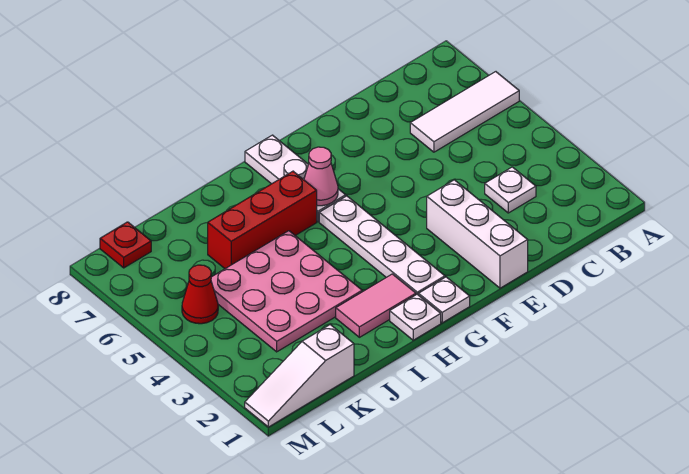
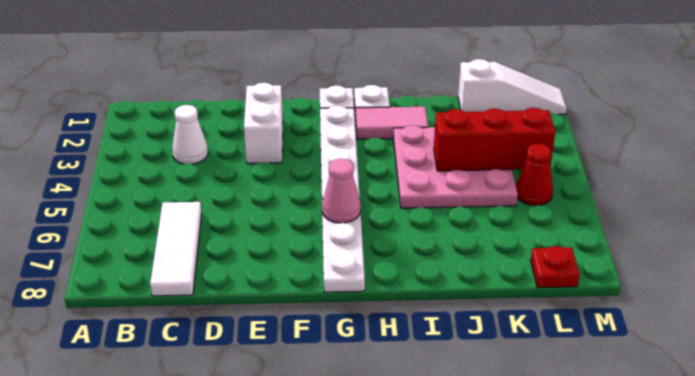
white tile A6:C6 level 1 -> white tile C6:C8 level 1
white plate C3 level 1 -> white cone C3 level 1
white brick E1:E3 level 1 -> white brick E2:E3 level 1
red brick H6:J6 level 1 -> red brick J4:L4 level 2

